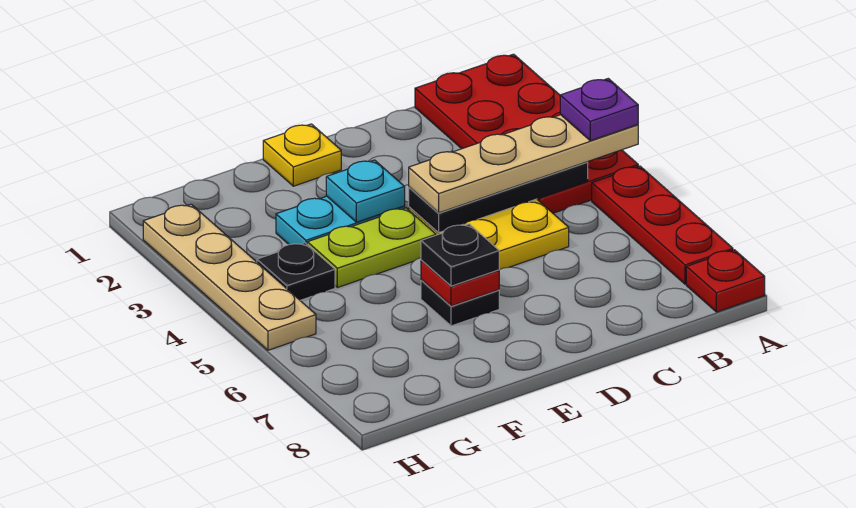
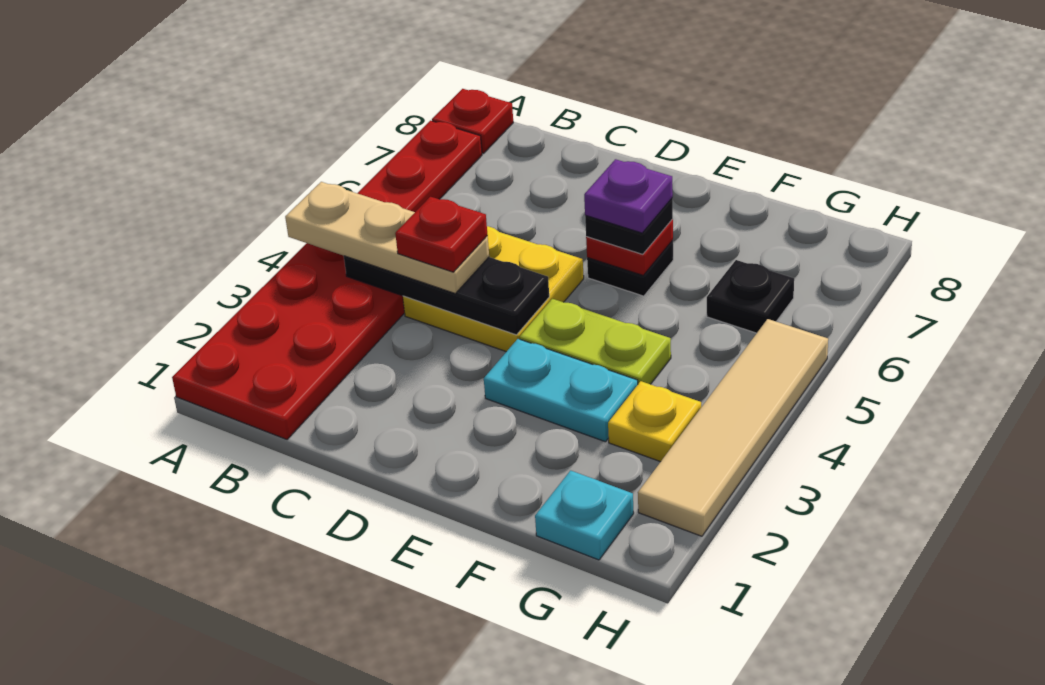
tan plate A4:D4 level 3 -> tan plate A4:C4 level 3
purple plate A4 level 4 -> purple plate E6 level 4
none -> red plate C4 level 4
yellow plate E1 level 1 -> yellow plate G3 level 1
cyan plate E3 level 2 -> cyan plate G1 level 1
black plate G4 level 1 -> black plate G6 level 1
tan plate H2:H5 level 1 -> tan tile H2:H5 level 1

